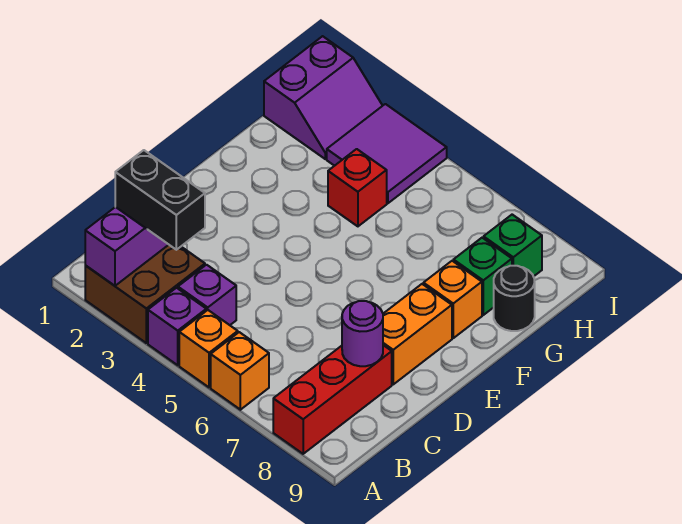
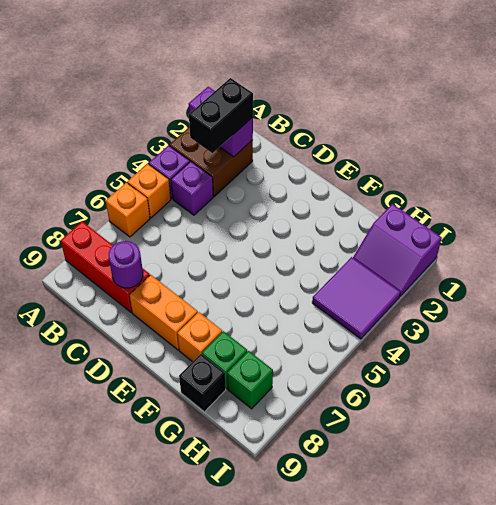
red brick G4 level 1 -> none
black round brick G9 level 1 -> black brick G9 level 1

